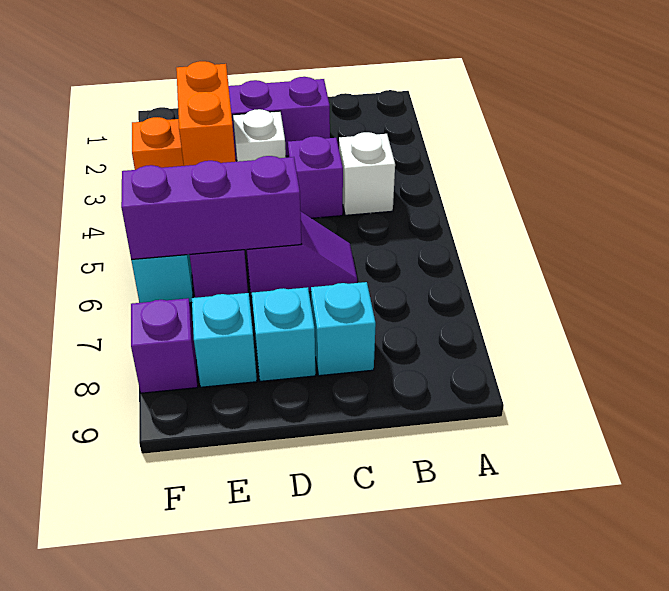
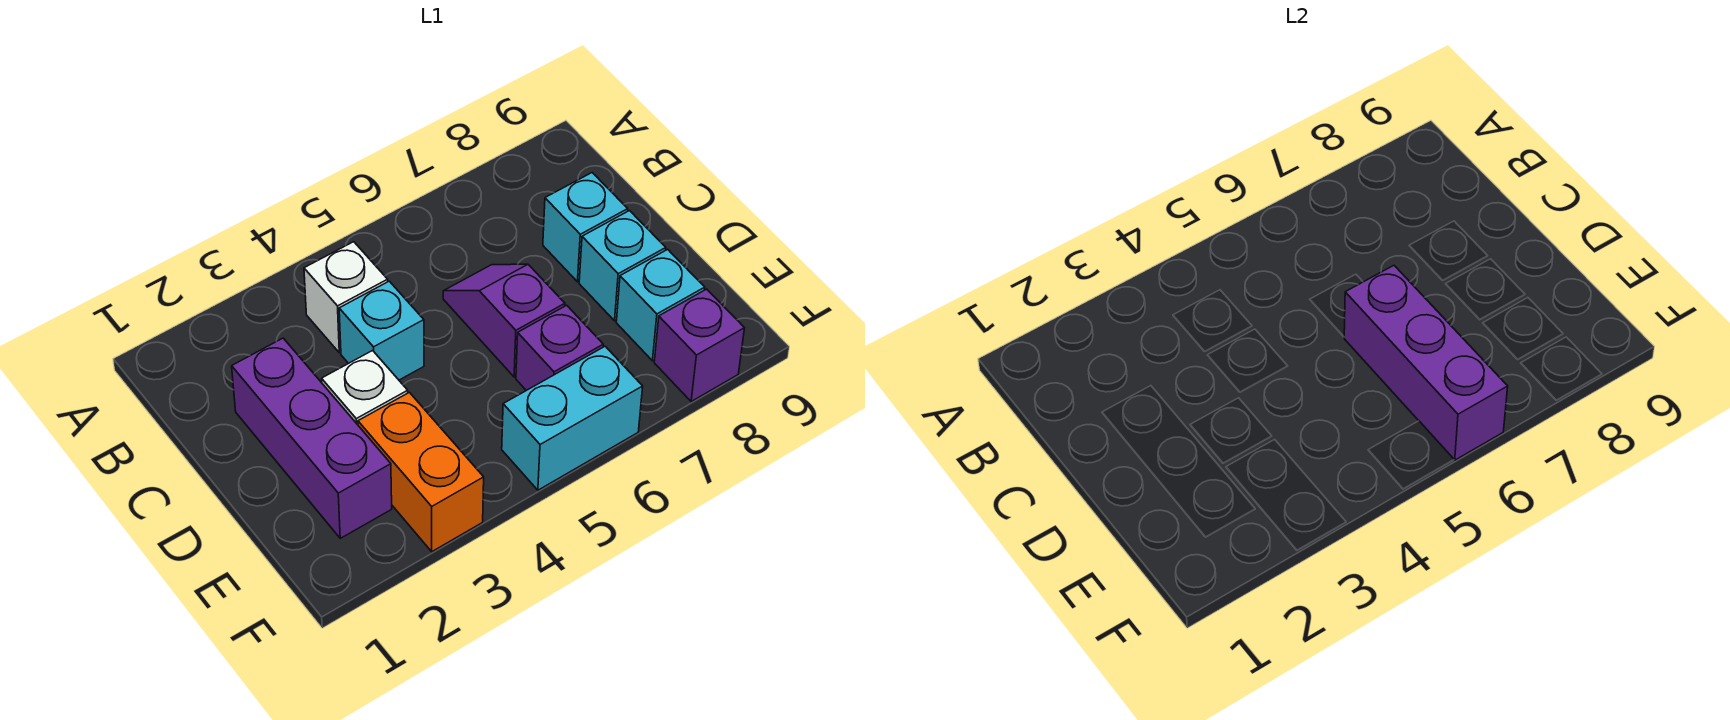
purple brick C4 level 1 -> cyan brick C4 level 1
orange brick E3:E4 level 2 -> none

